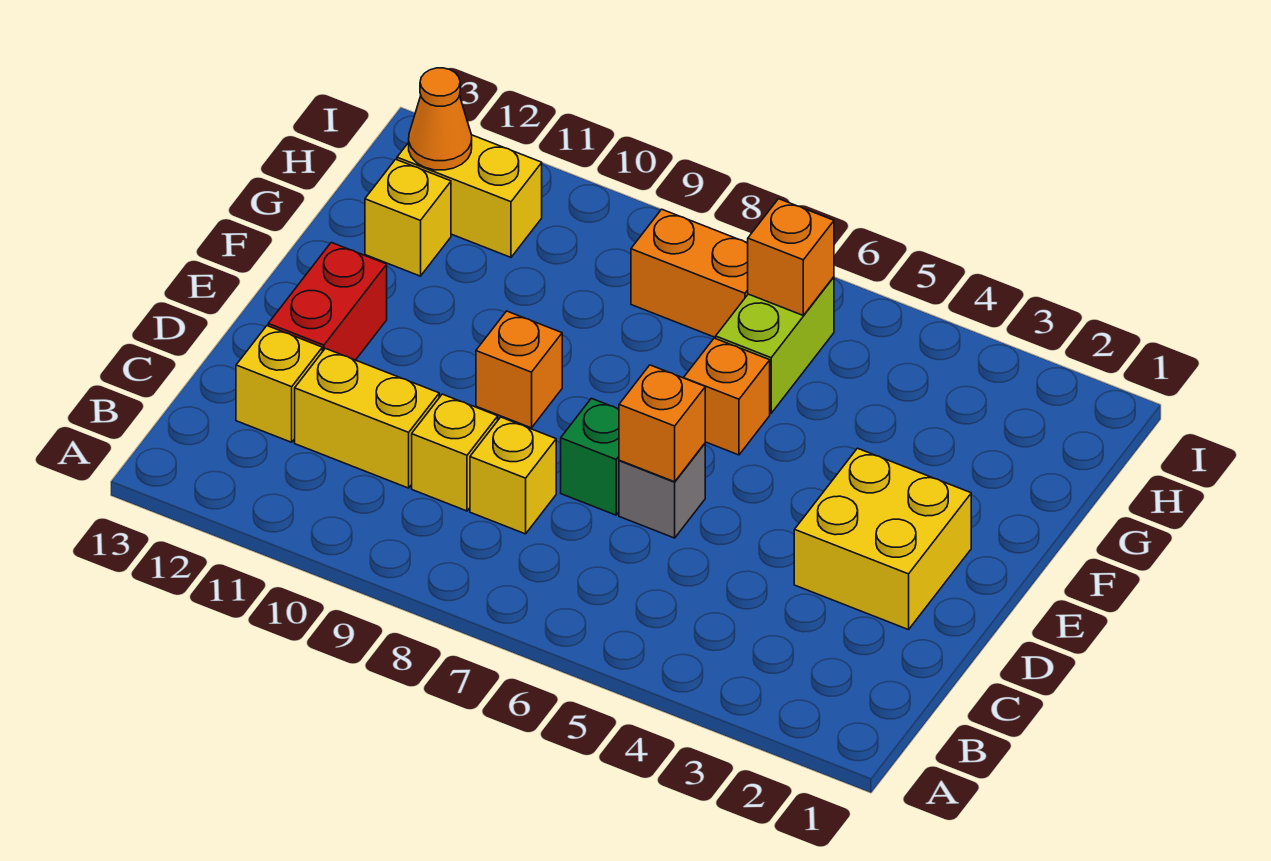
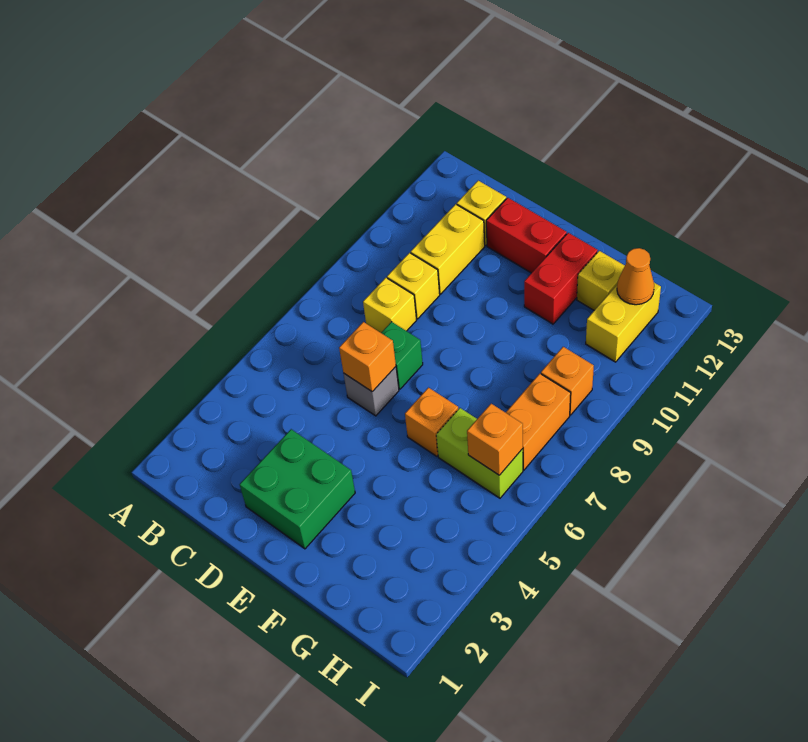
yellow brick D2:E3 level 1 -> green brick D2:E3 level 1
orange brick E9 level 1 -> orange brick H9 level 1
none -> red brick F11:F12 level 1

